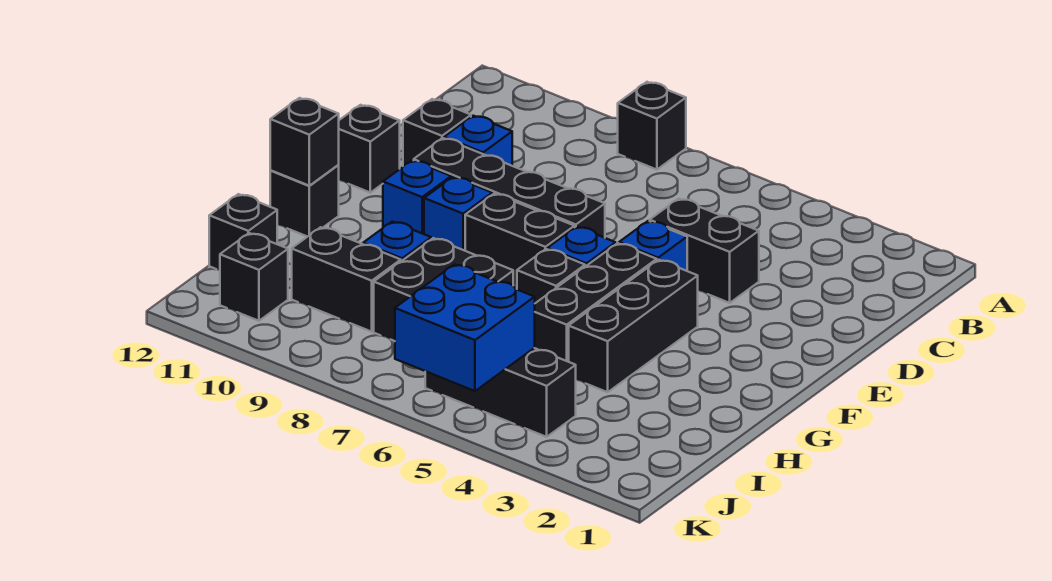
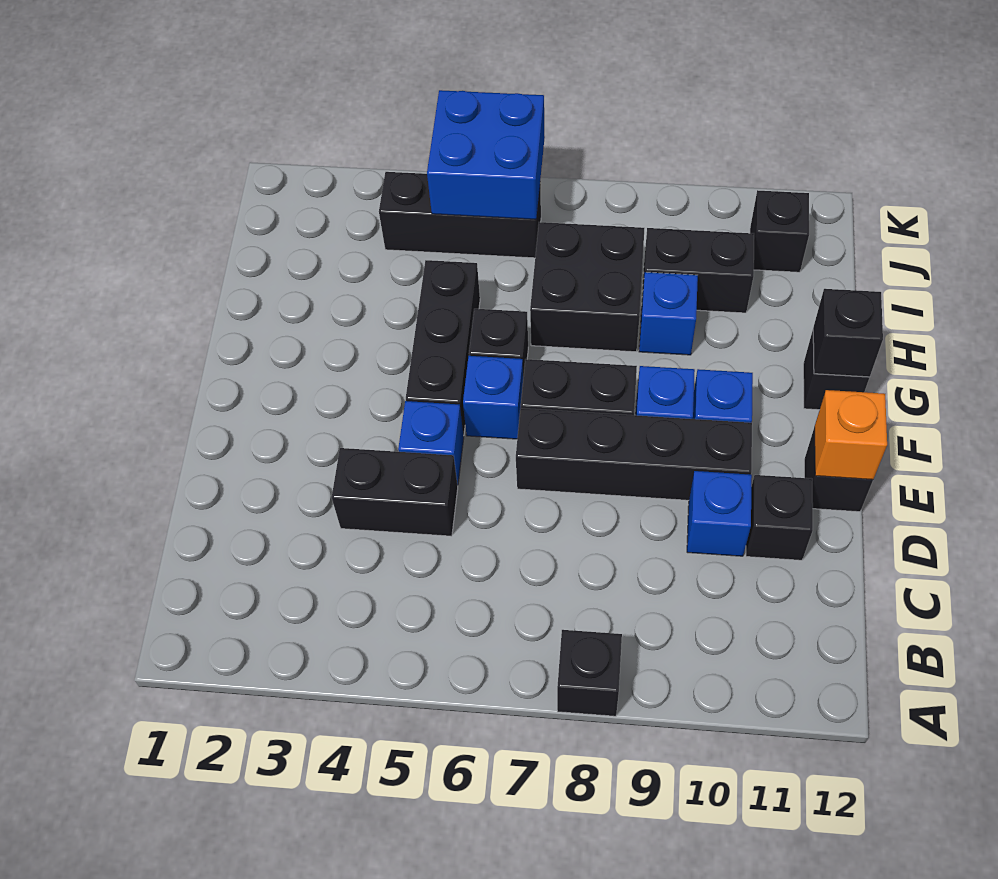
none -> orange brick E12 level 2
black brick F4:H4 level 1 -> none
black brick I12 level 1 -> none

